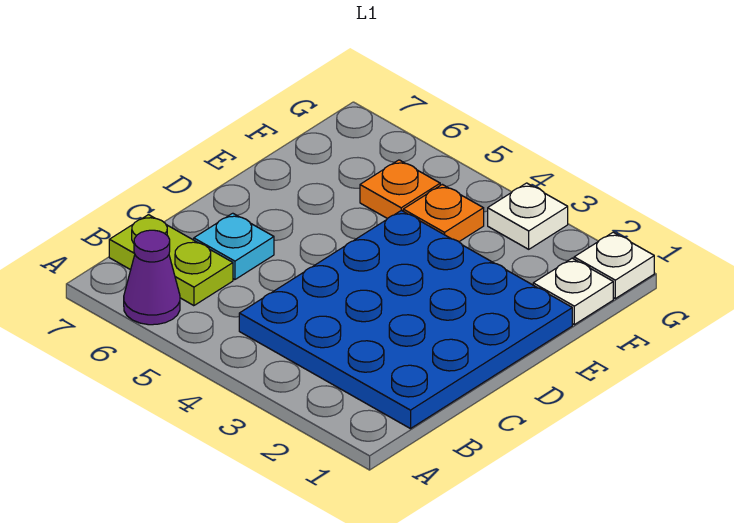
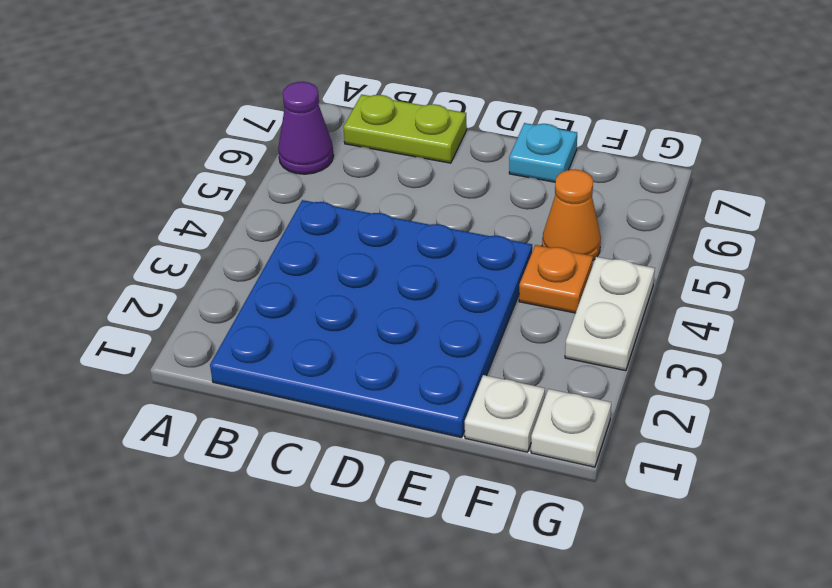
lime plate B6:B7 level 1 -> lime plate B7:C7 level 1
cyan plate C6 level 1 -> cyan plate E7 level 1
orange plate F5 level 1 -> orange cone F5 level 1
white plate G3 level 1 -> white plate G3:G4 level 1

